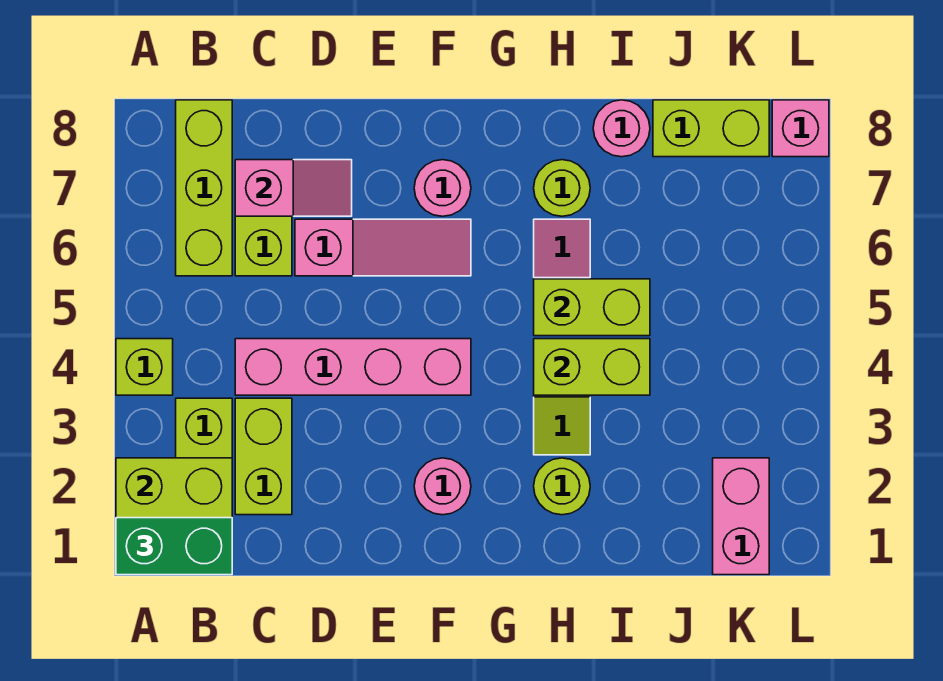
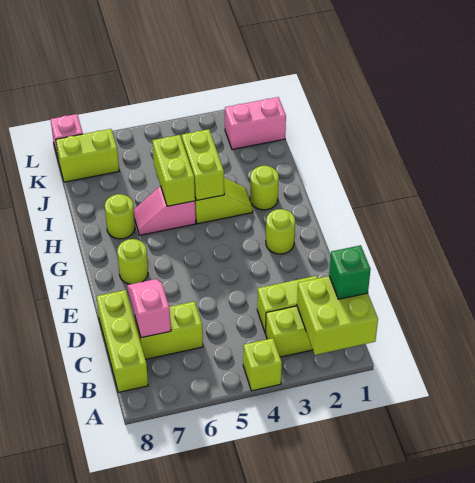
green brick A1:B1 level 3 -> green brick B1 level 3
lime brick B6:B8 level 1 -> lime brick B8:D8 level 1
pink brick C4:F4 level 1 -> none
pink slope D6:F6 level 1 top D -> none
pink round brick F2 level 1 -> lime round brick F2 level 1
pink round brick F7 level 1 -> lime round brick F7 level 1
pink round brick I8 level 1 -> none
lime brick J8:K8 level 1 -> lime brick K7:K8 level 1

